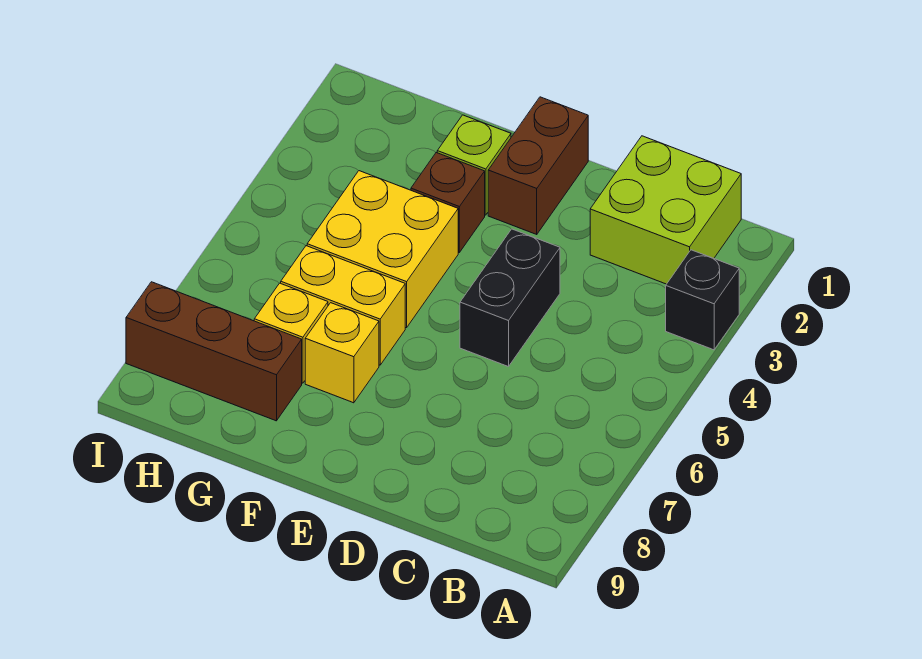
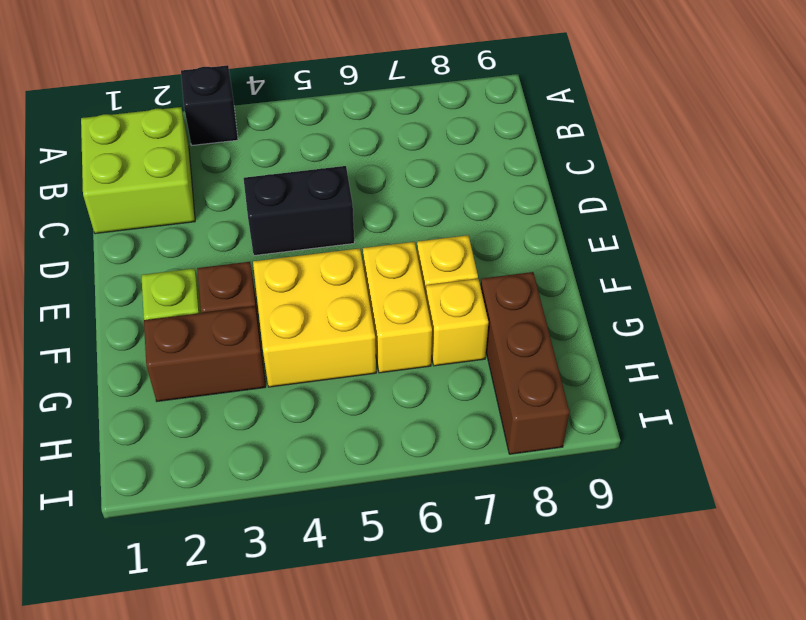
brown brick E1:E2 level 1 -> brown brick G2:G3 level 1

